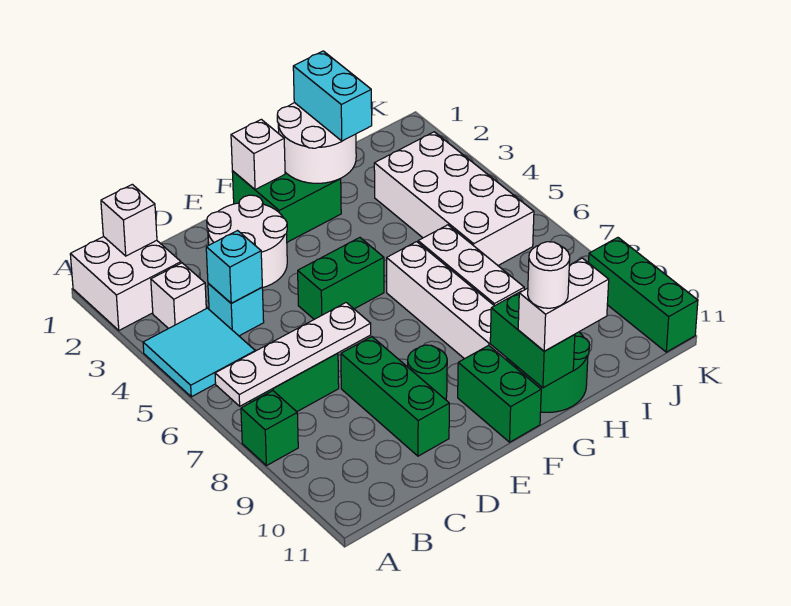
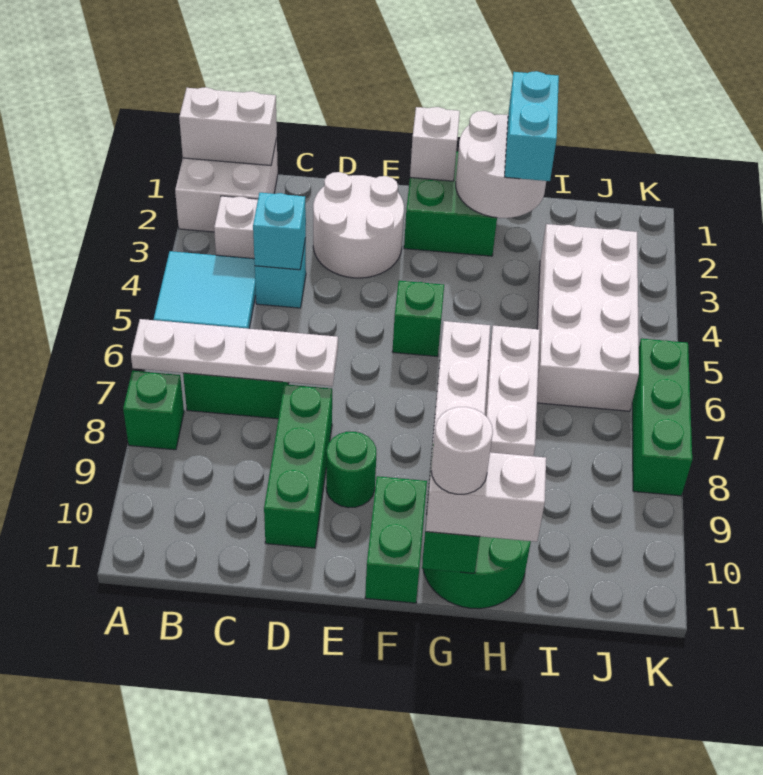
white brick B1 level 2 -> white brick A1:B1 level 2
green brick E5:F5 level 1 -> green brick F5 level 1
green brick K9:K11 level 1 -> green brick K6:K8 level 1

